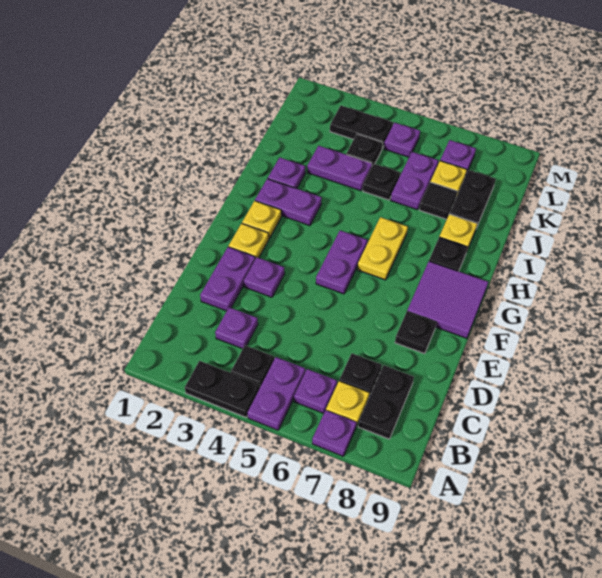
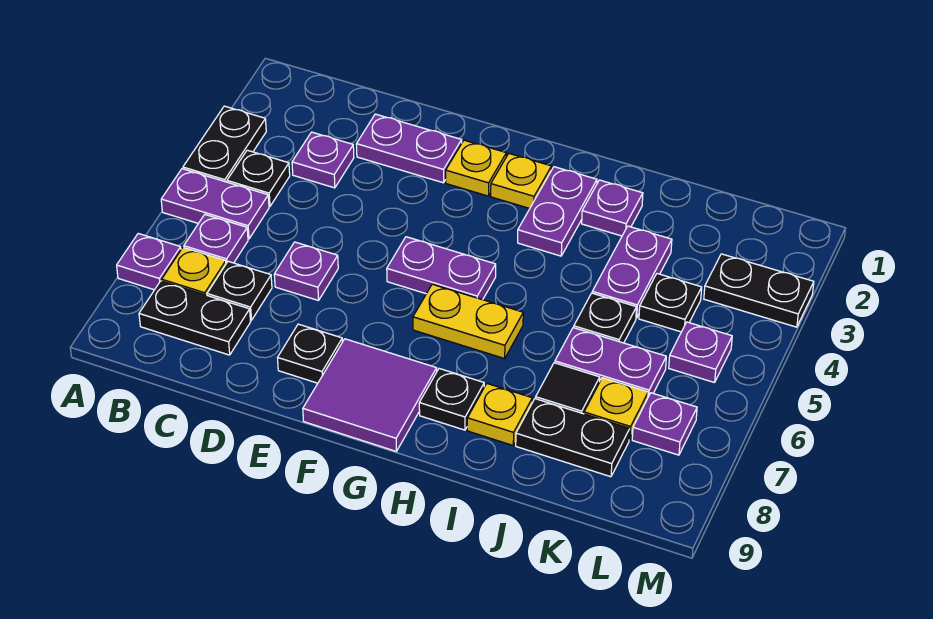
purple plate E3 level 1 -> purple plate D6 level 1
black plate L3:L4 level 1 -> black plate L3:M3 level 1

